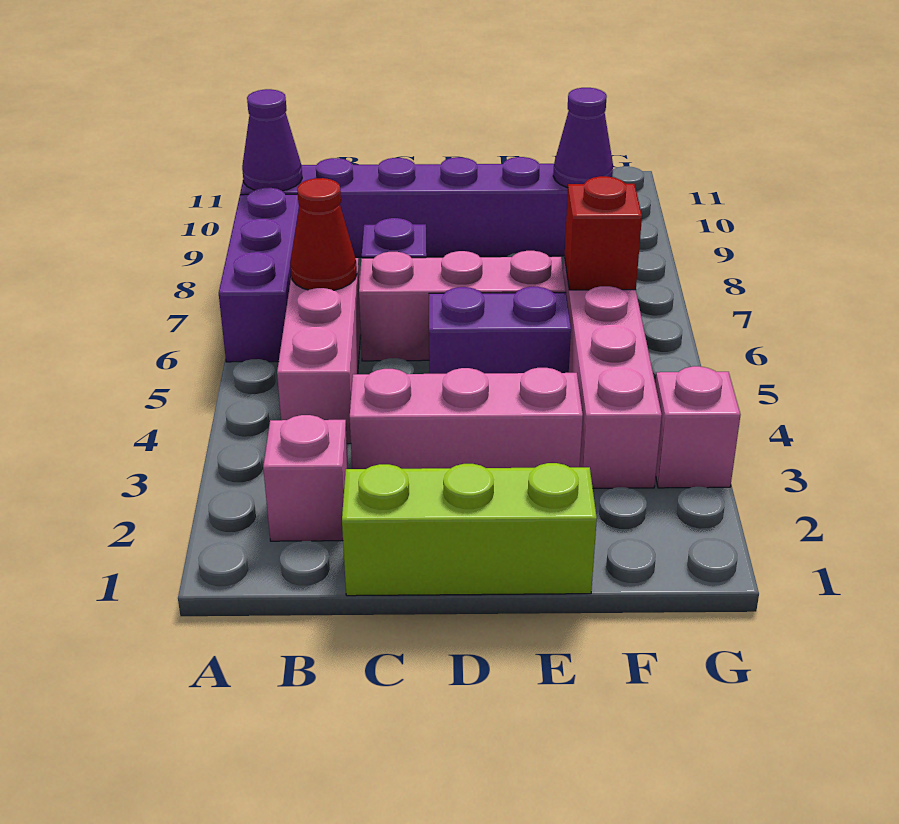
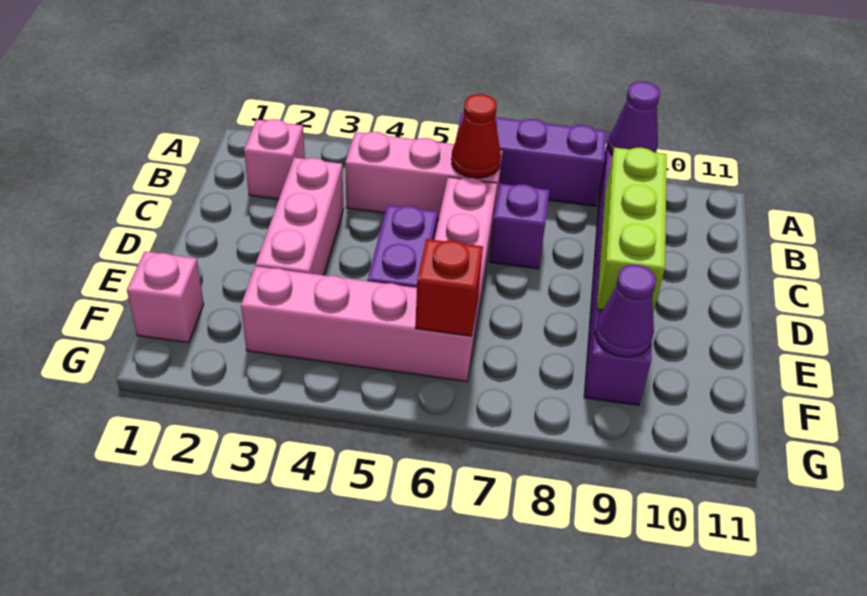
lime brick C1:E1 level 1 -> lime brick C9:E9 level 2
pink brick G3 level 1 -> pink brick F1 level 1

